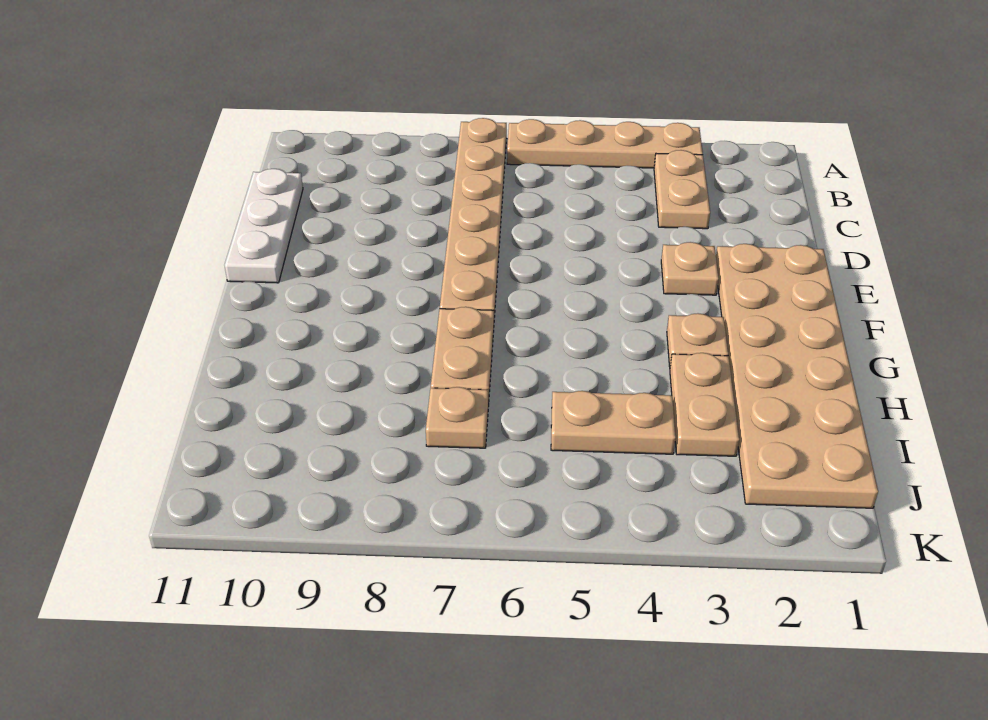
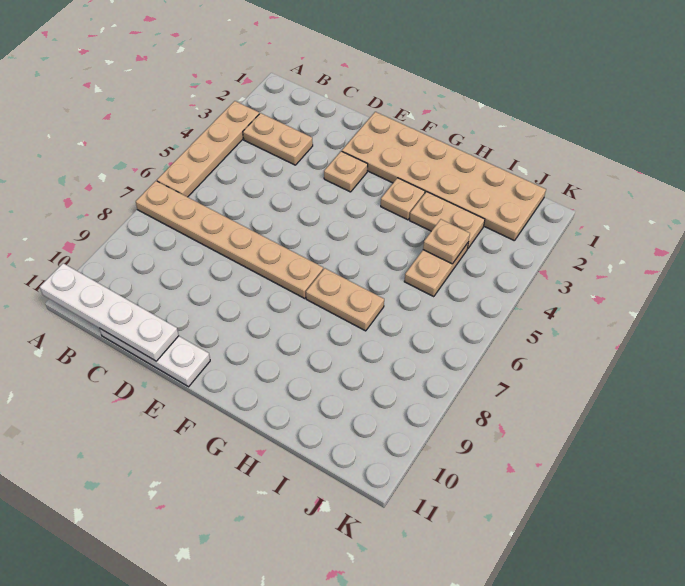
none -> white plate A11:D11 level 2
tan plate I7 level 1 -> tan plate I4 level 2

